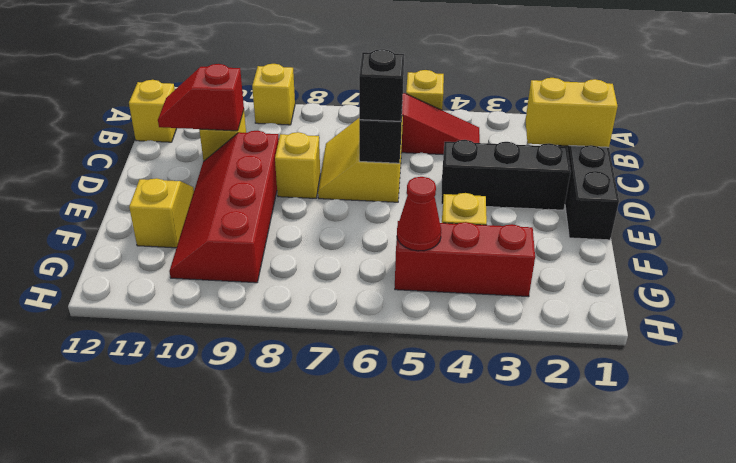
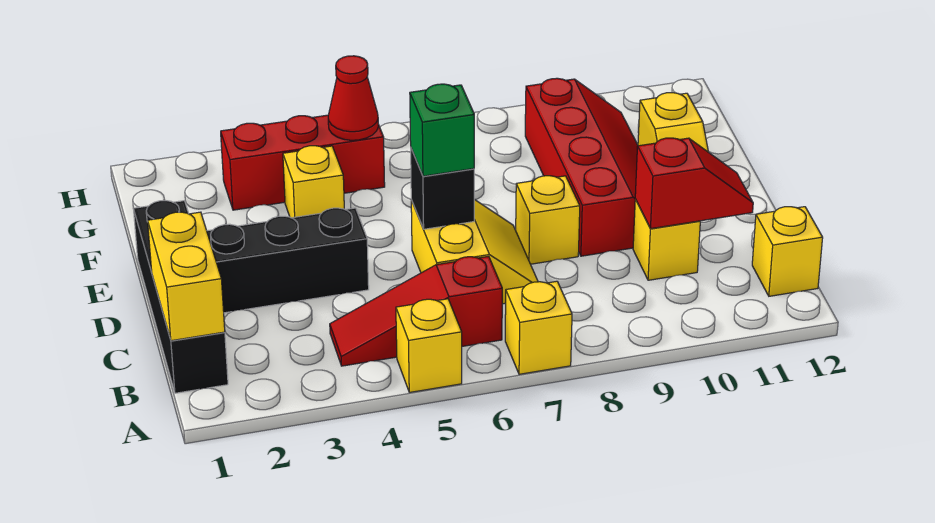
yellow brick A9 level 1 -> yellow brick A7 level 1
yellow brick C1:C2 level 2 -> yellow brick B1:C1 level 2
black brick D6 level 3 -> green brick D6 level 3

